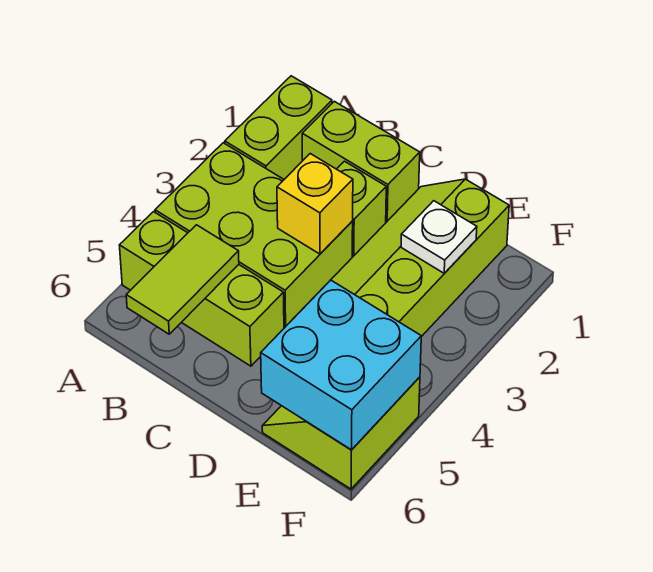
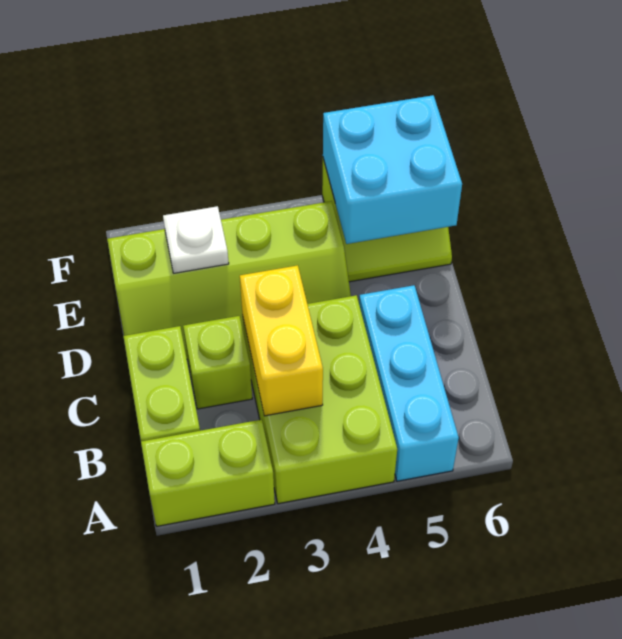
lime brick A5:C5 level 1 -> cyan brick A5:C5 level 1
lime tile B5:B6 level 2 -> none
yellow brick C3 level 2 -> yellow brick B3:C3 level 2

